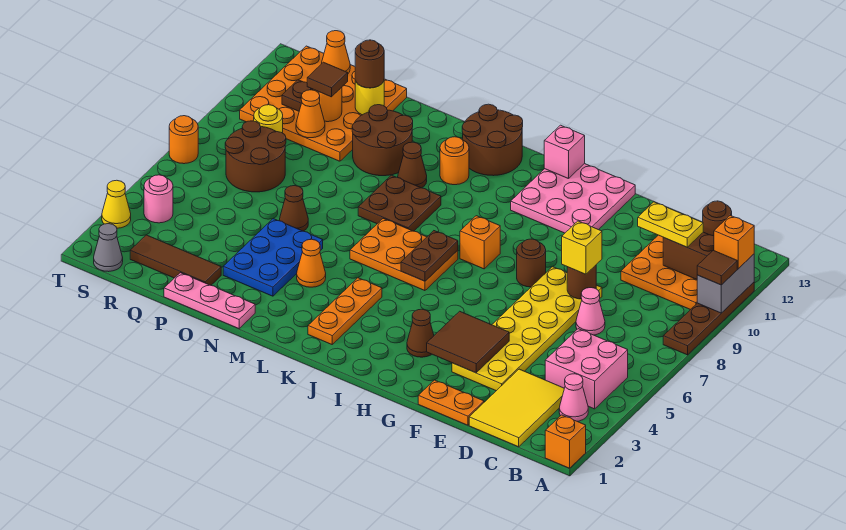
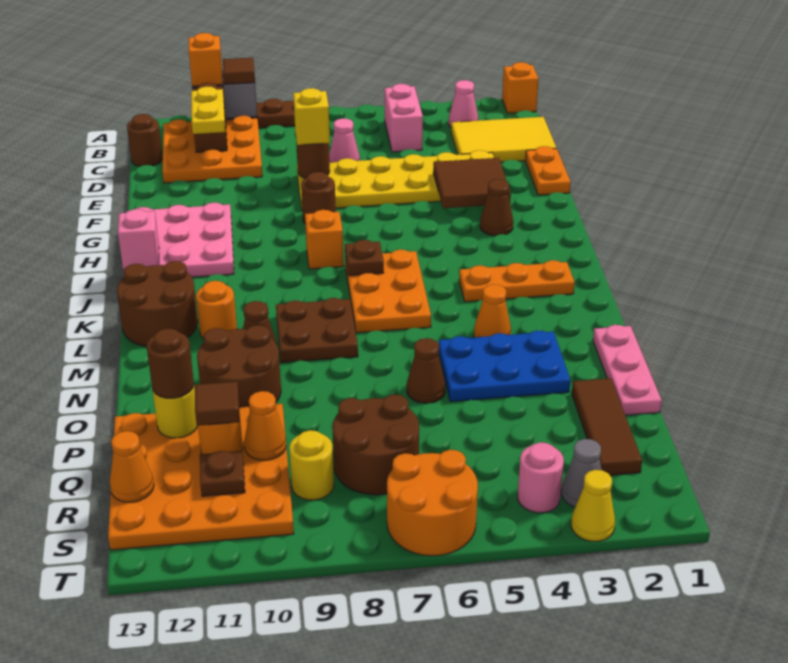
pink brick B4:C5 level 1 -> pink brick B5:C5 level 1
brown plate J6:J7 level 2 -> brown plate J7 level 2
grey cone S1 level 1 -> grey cone S3 level 1
orange round brick T7 level 1 -> orange round brick S6:T7 level 1

